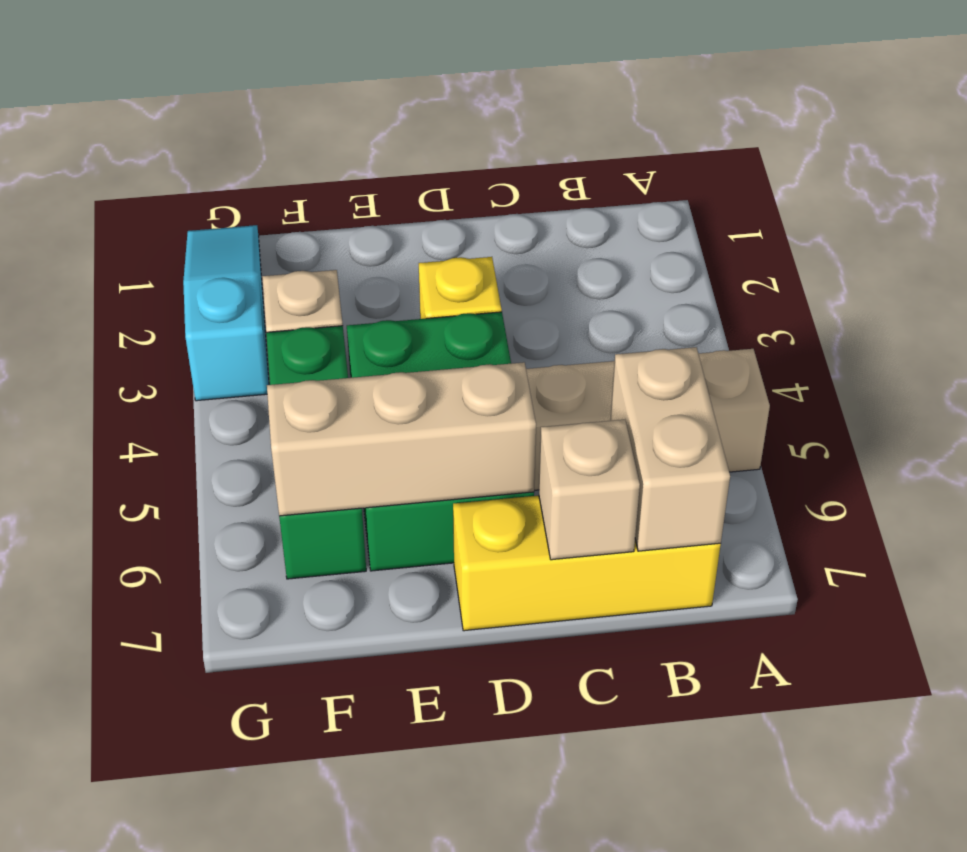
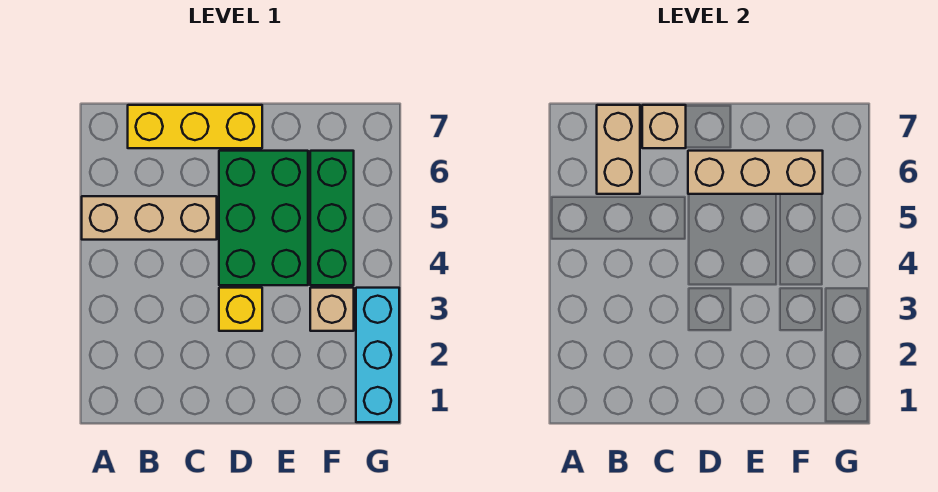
cyan slope G1:G3 level 1 top 3 -> cyan brick G1:G3 level 1

